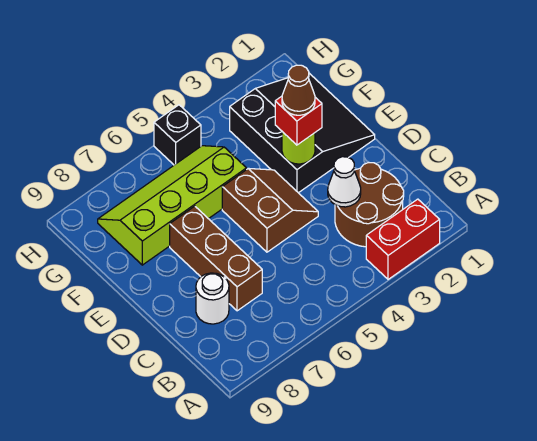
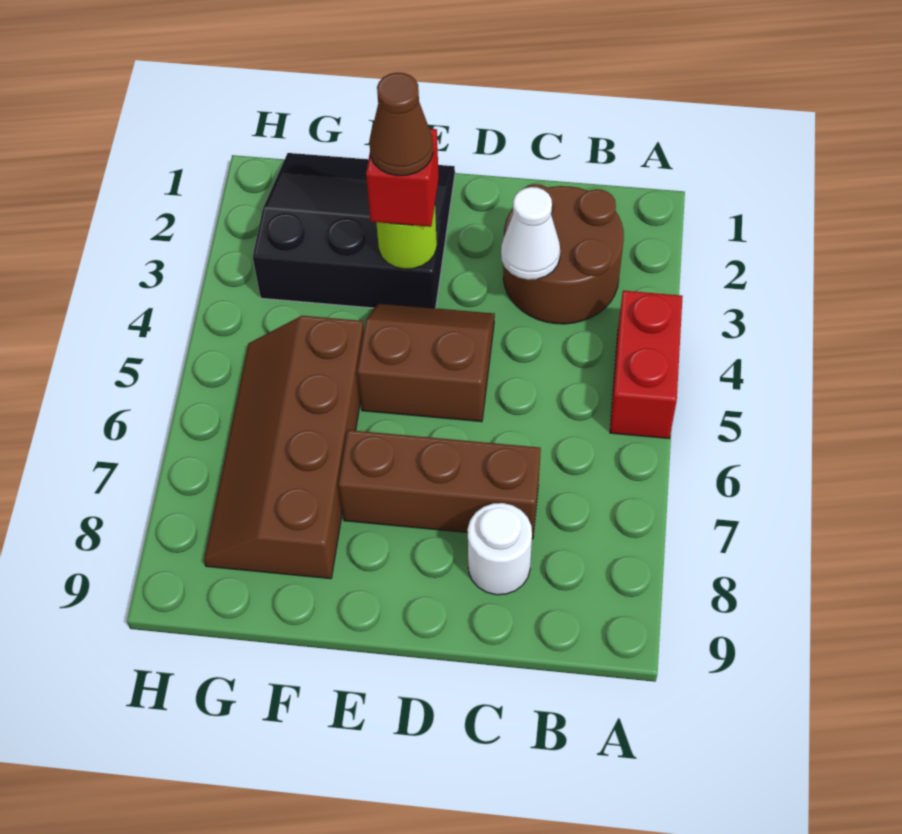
red brick A2:A3 level 1 -> red brick A4:A5 level 1
lime slope F5:G8 level 1 top F -> brown slope F5:G8 level 1 top F
black brick H5 level 1 -> none

